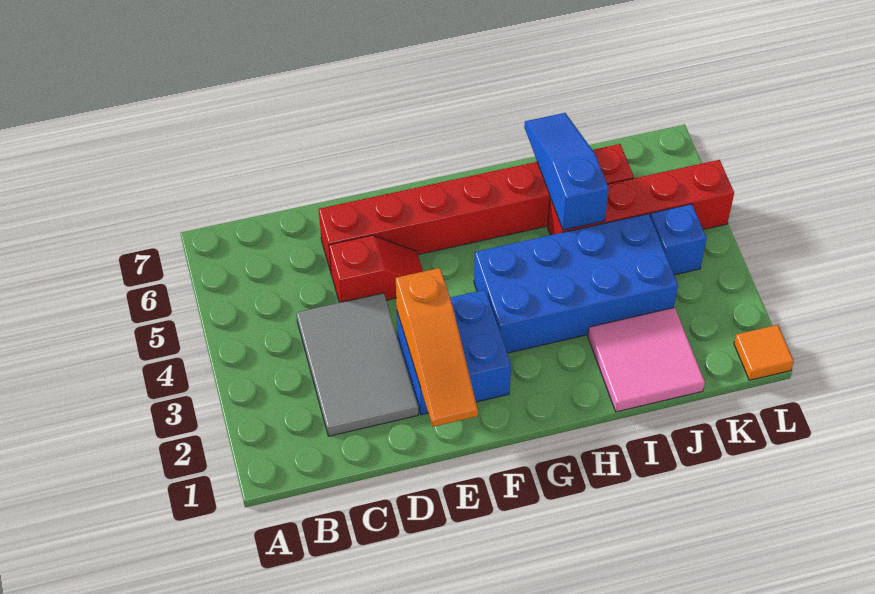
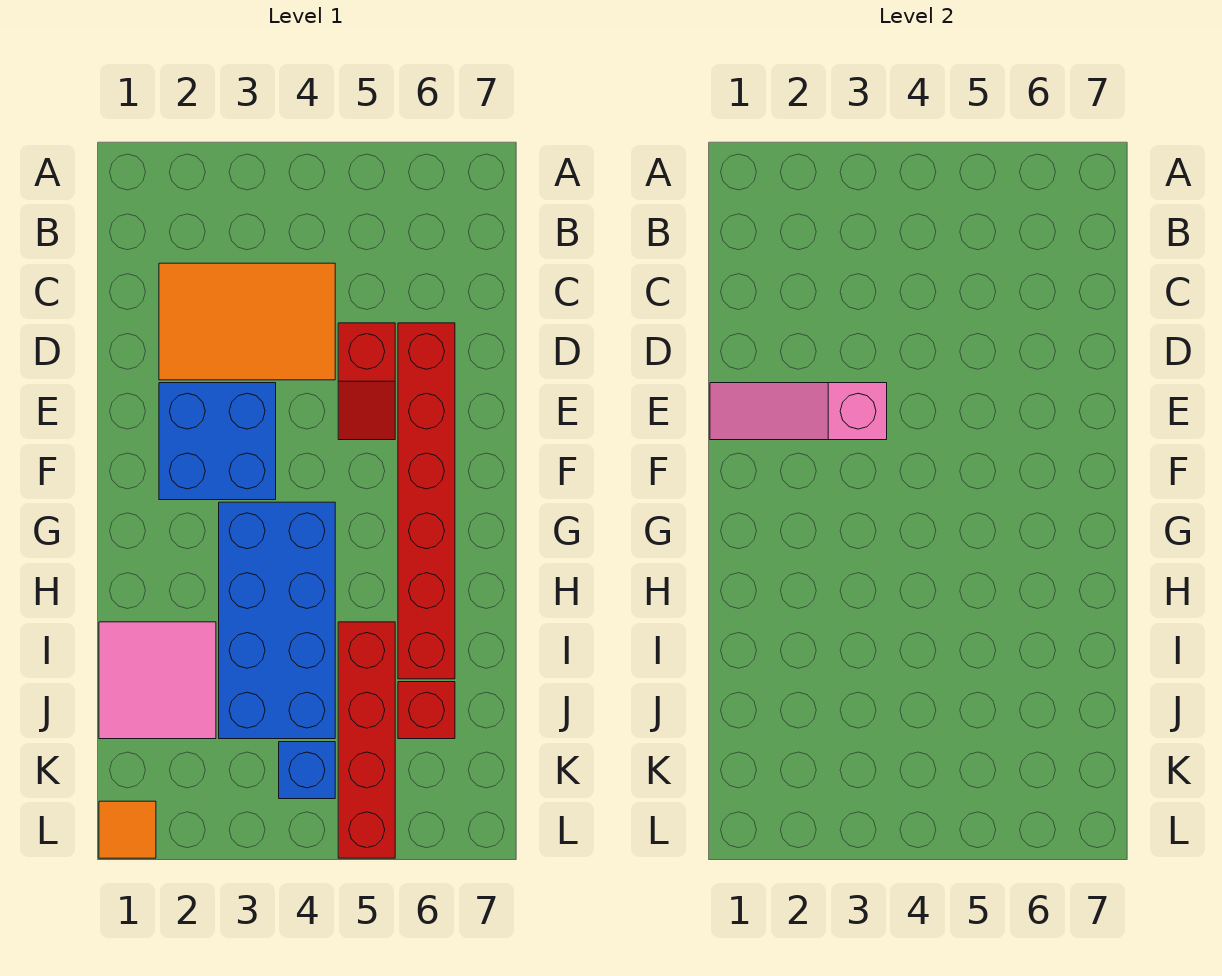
grey tile C2:D4 level 1 -> orange tile C2:D4 level 1
orange slope E1:E3 level 2 top 3 -> pink slope E1:E3 level 2 top 3
blue slope I5:I7 level 2 top 5 -> none

